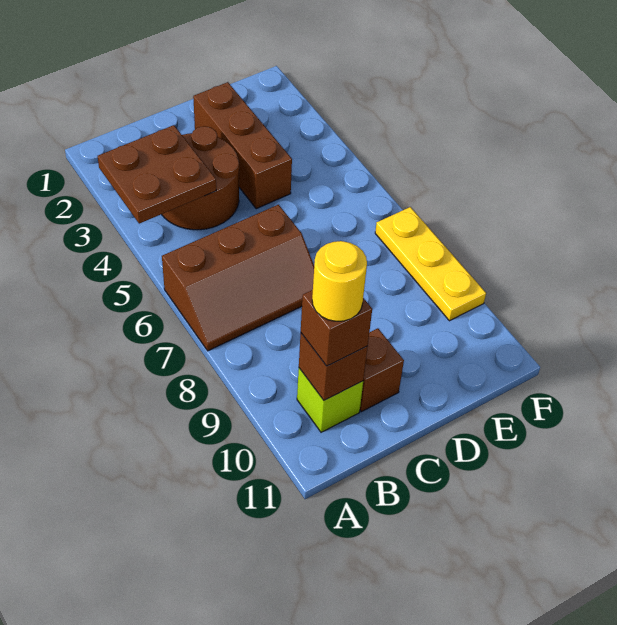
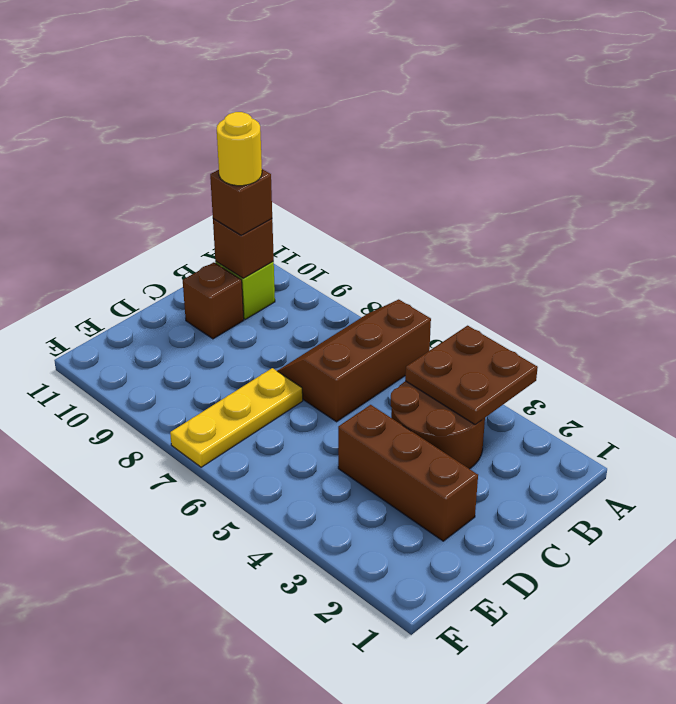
yellow plate F7:F9 level 1 -> yellow plate D7:F7 level 1

